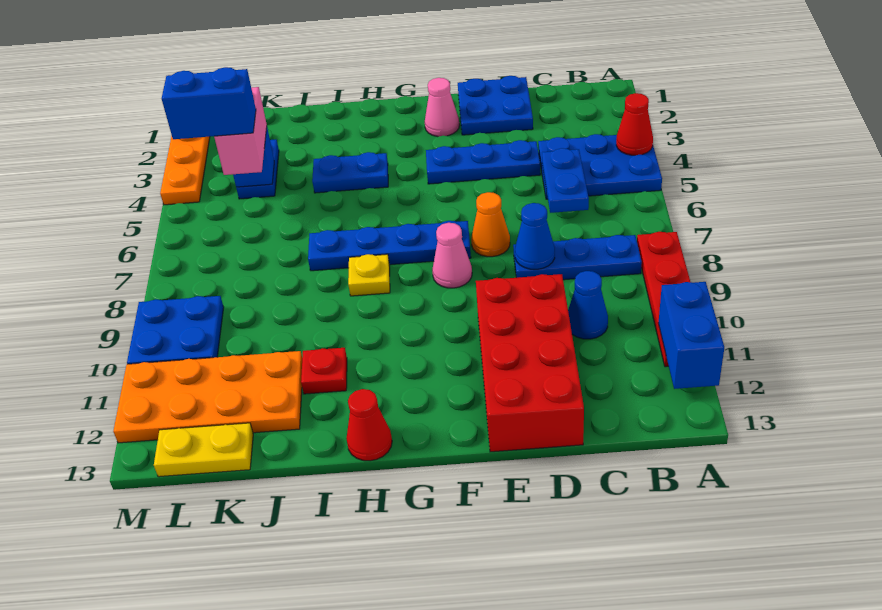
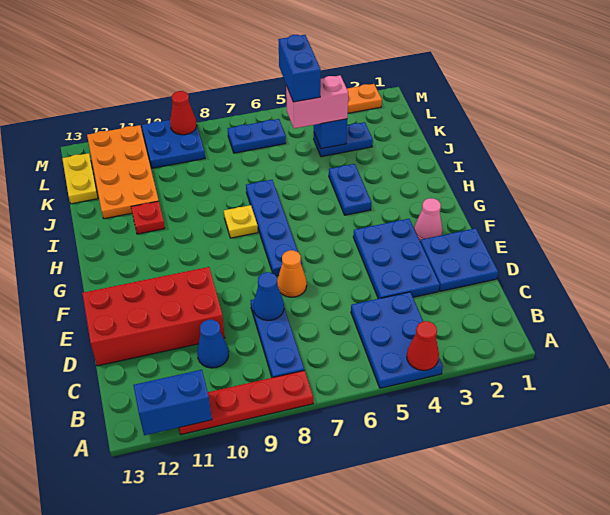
blue plate C5:C6 level 2 -> blue plate L6:L7 level 1
blue plate D4:F4 level 1 -> blue plate D3:F4 level 1
pink cone F8 level 1 -> none
red cone H13 level 1 -> red cone M9 level 2

